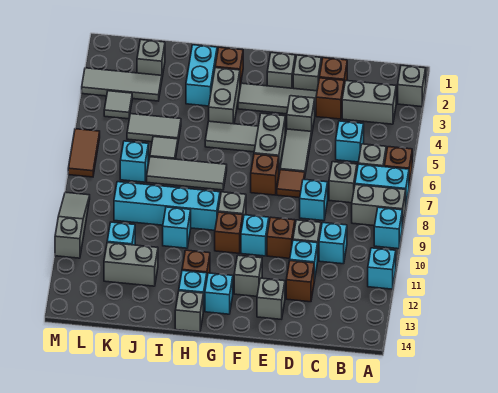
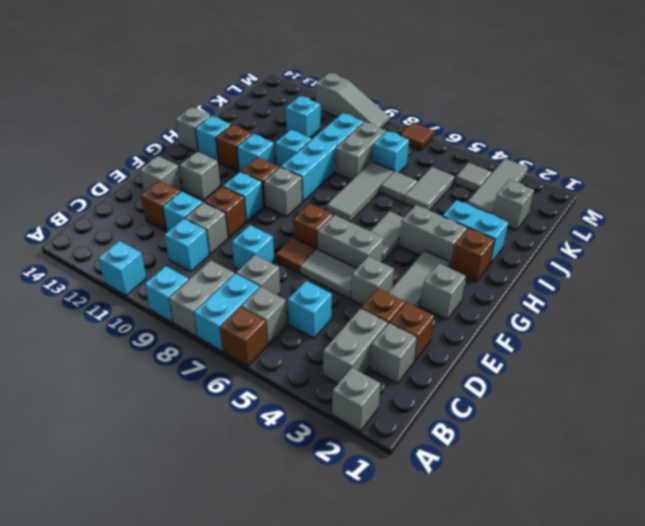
grey brick E2 level 1 -> grey brick C2 level 1
cyan brick G13 level 1 -> cyan brick H11 level 1
grey brick J12:K12 level 1 -> grey brick J8:K8 level 1
brown tile M6:M7 level 1 -> brown tile M7 level 1

